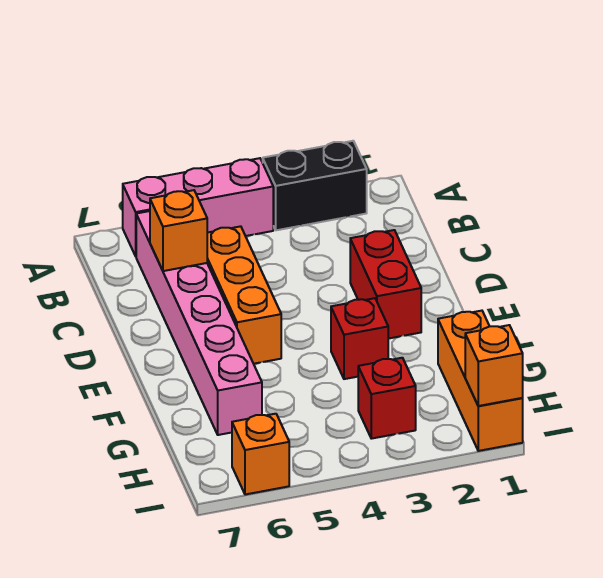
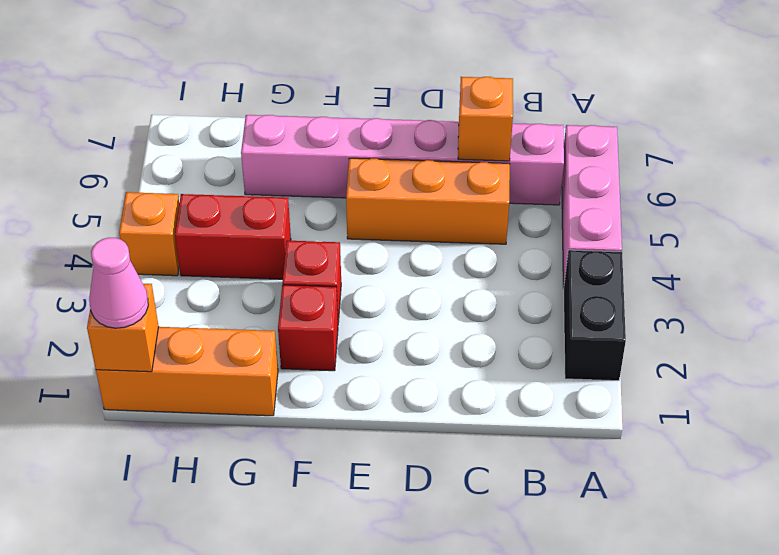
red brick D2:E2 level 1 -> red brick G4:H4 level 1
red brick H3 level 1 -> red brick F2 level 1
none -> pink cone I1 level 3
orange brick I6 level 1 -> orange brick I4 level 1

